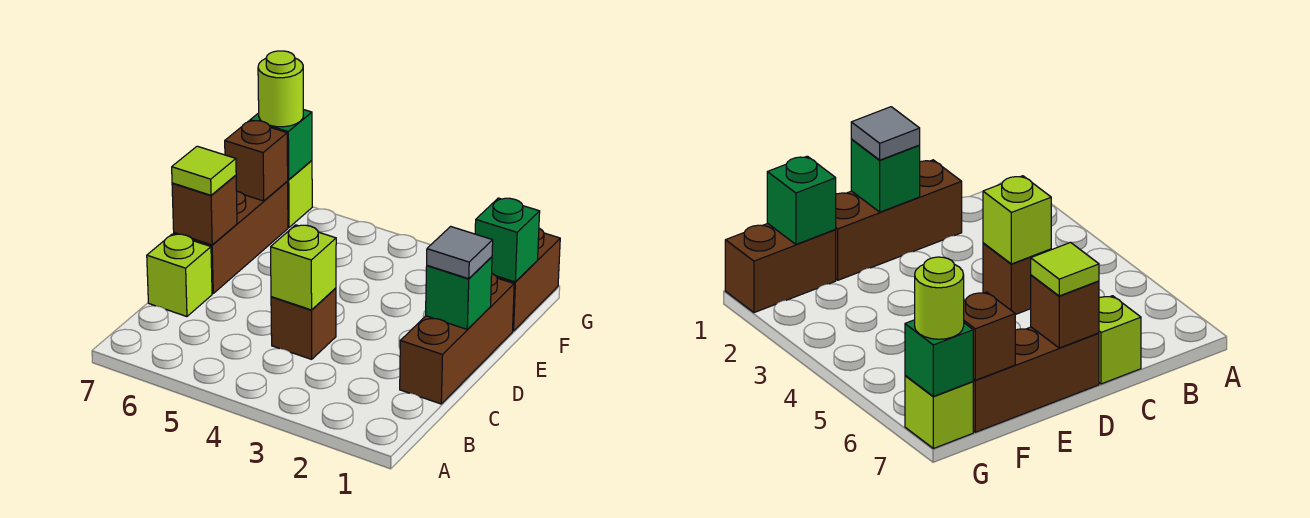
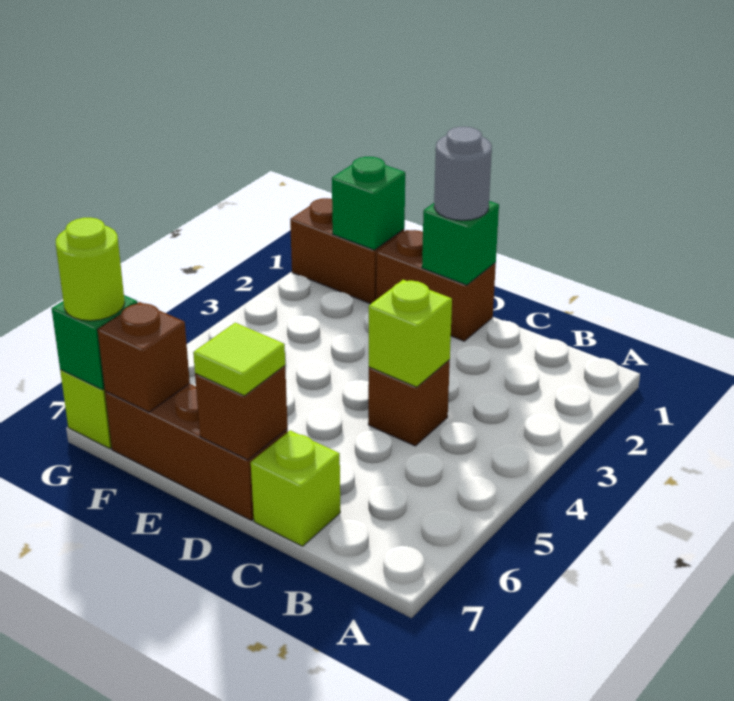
brown brick C1:E1 level 1 -> brown brick D1:E1 level 1
grey tile D1 level 3 -> grey round brick D1 level 3

